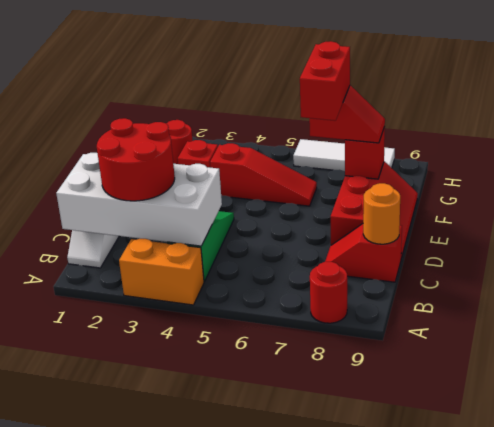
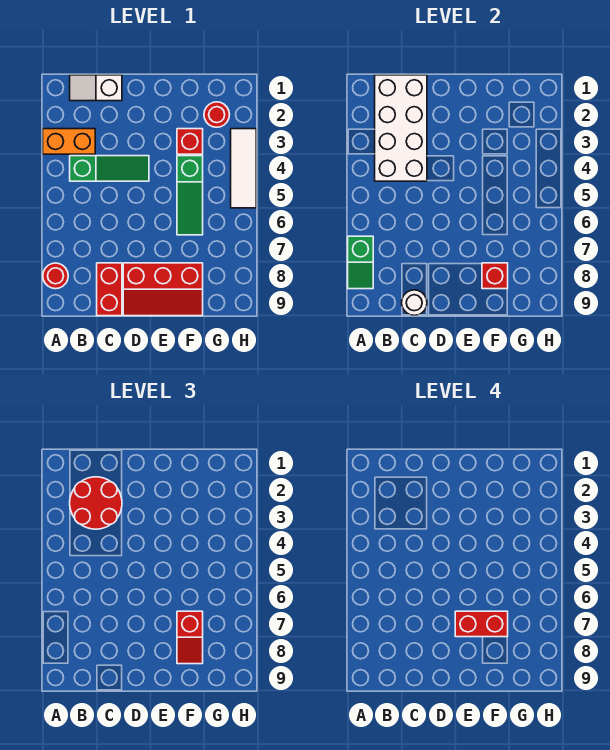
orange brick A3:A4 level 1 -> orange brick A3:B3 level 1
none -> green slope A7:A8 level 2 top 7
red slope C8:C9 level 1 top 9 -> red brick C8:C9 level 1
orange round brick C9 level 2 -> white round brick C9 level 2
red slope F4:F6 level 1 top 4 -> green slope F4:F6 level 1 top 4
white tile H6:H8 level 1 -> white tile H3:H5 level 1

